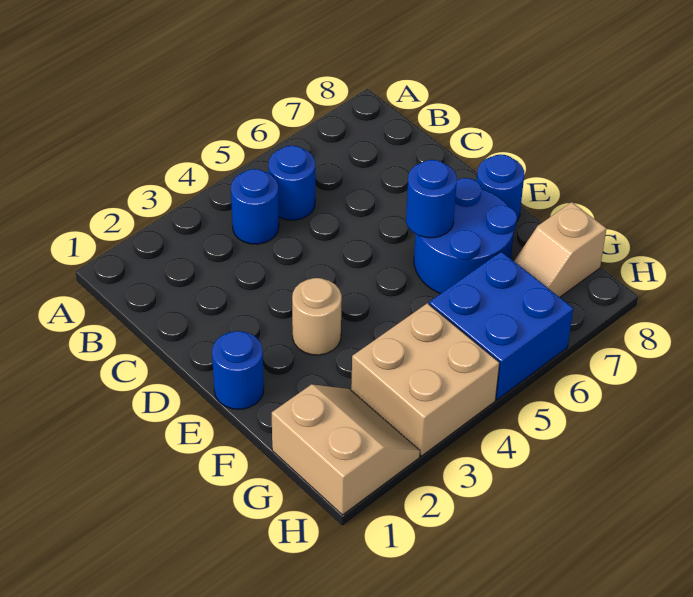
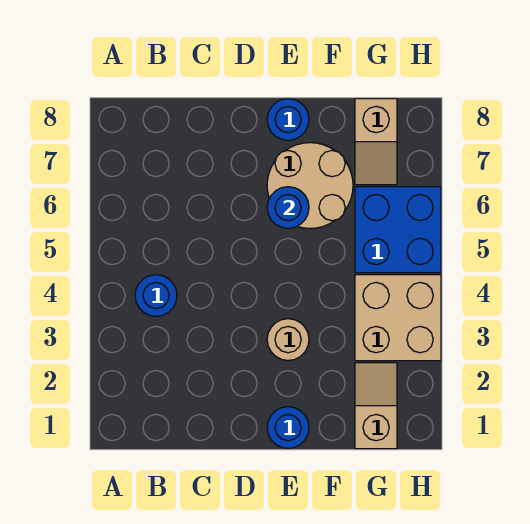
blue round brick B5 level 1 -> none
blue round brick E6:F7 level 1 -> tan round brick E6:F7 level 1
tan slope G1:H2 level 1 top 1 -> tan slope G1:G2 level 1 top 1

